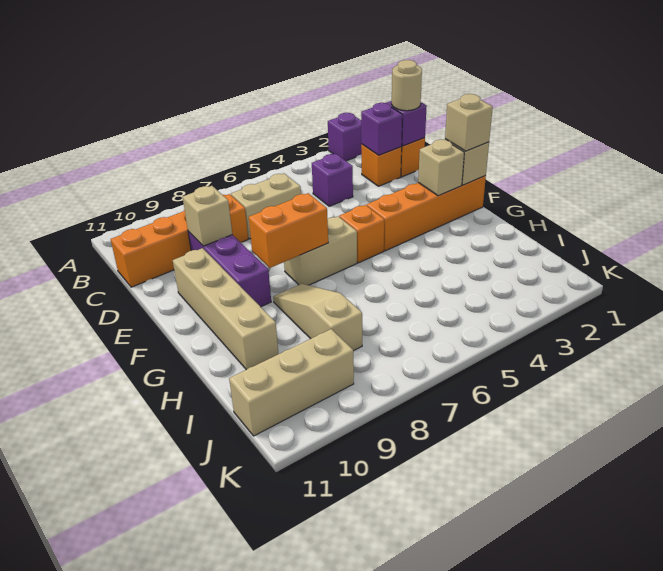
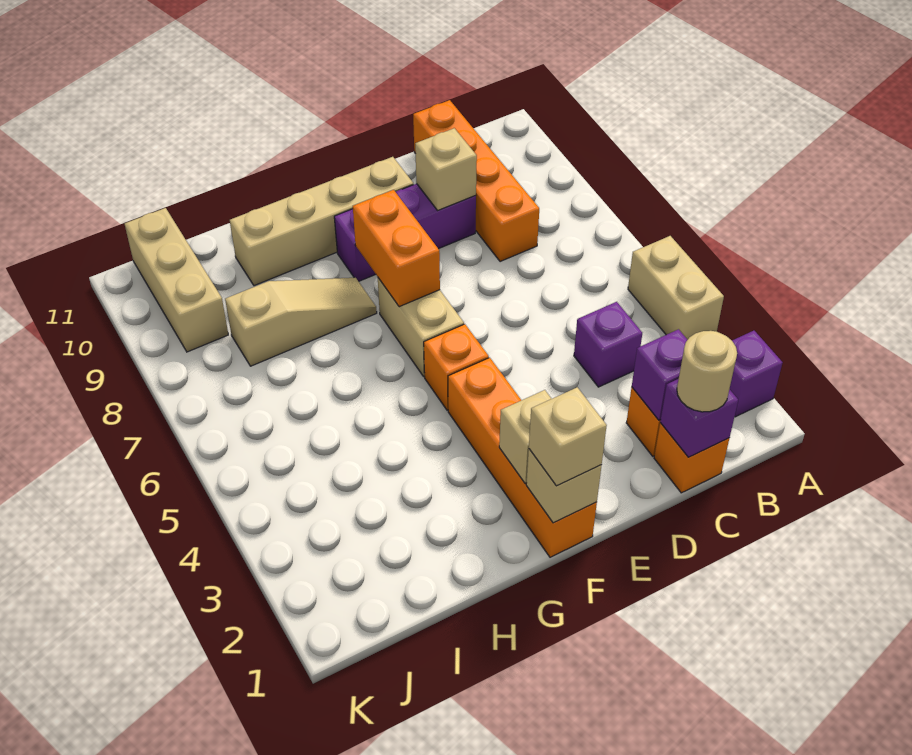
tan brick C6:C7 level 1 -> tan brick A4:A5 level 1

